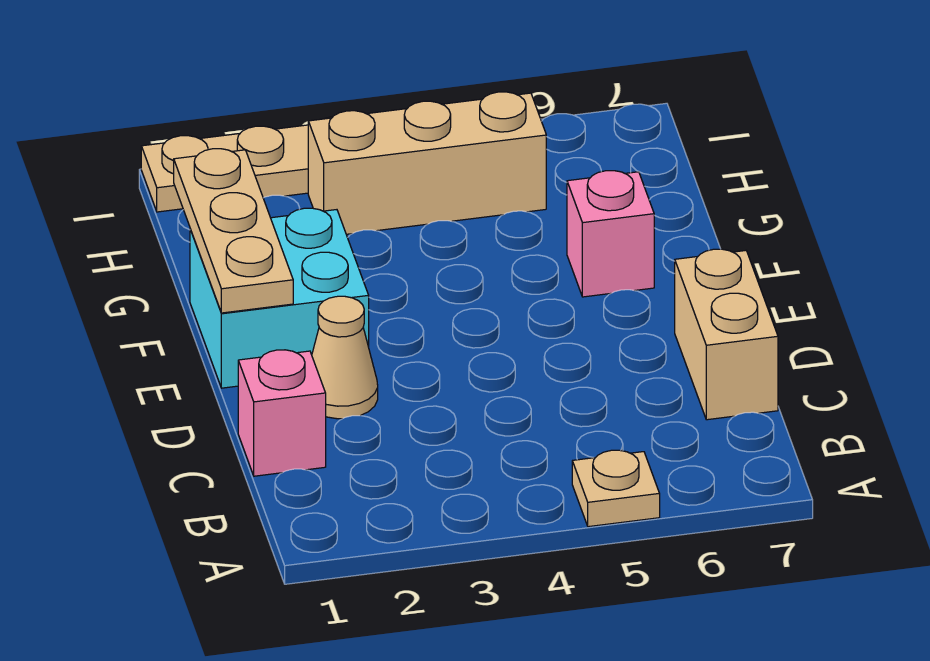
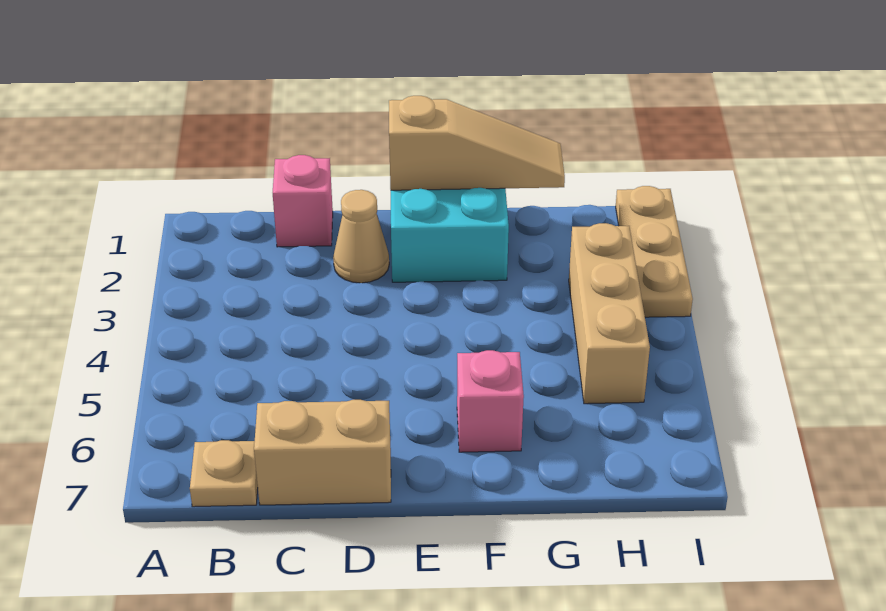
tan plate A5 level 1 -> tan plate B7 level 1
tan plate E1:G1 level 2 -> tan slope E1:G1 level 2 top E

